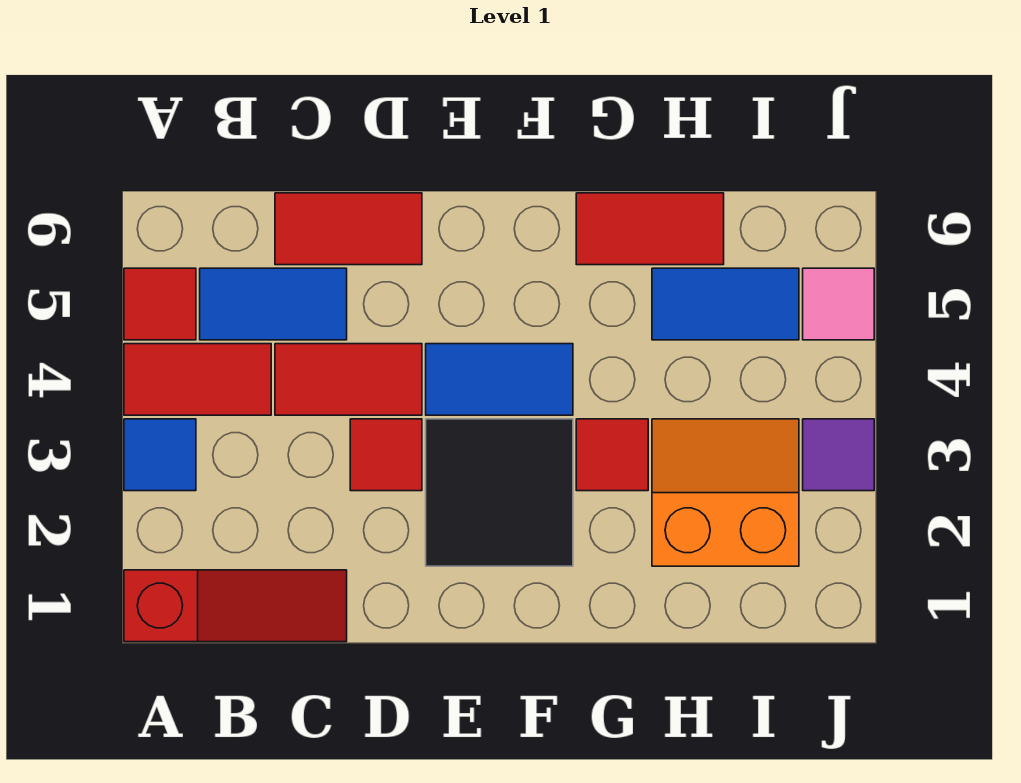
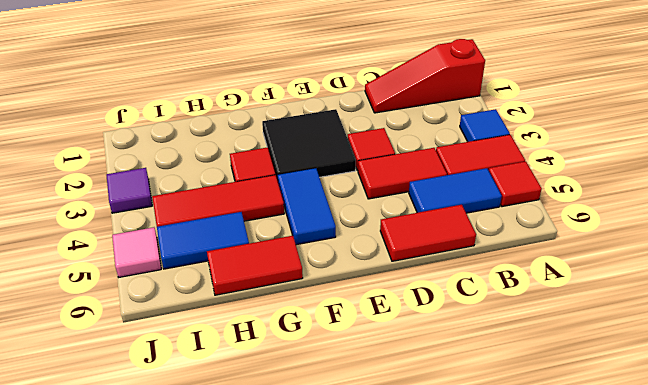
blue tile E4:F4 level 1 -> blue tile F4:F5 level 1
none -> red tile G4:I4 level 1
orange slope H2:I3 level 1 top 2 -> none

